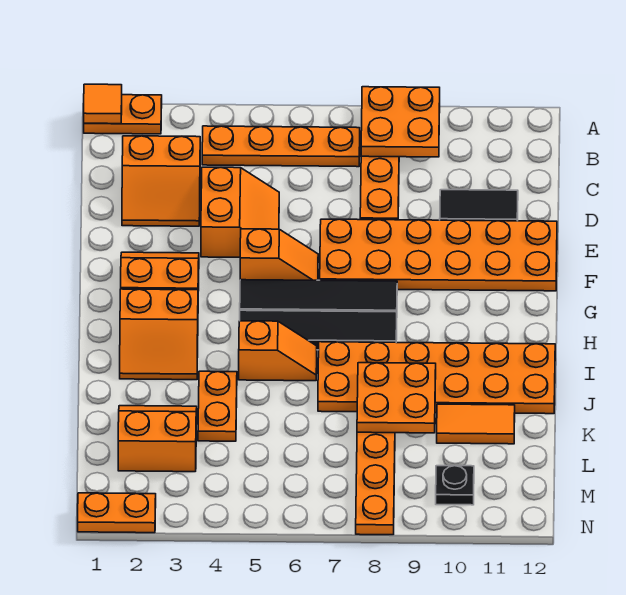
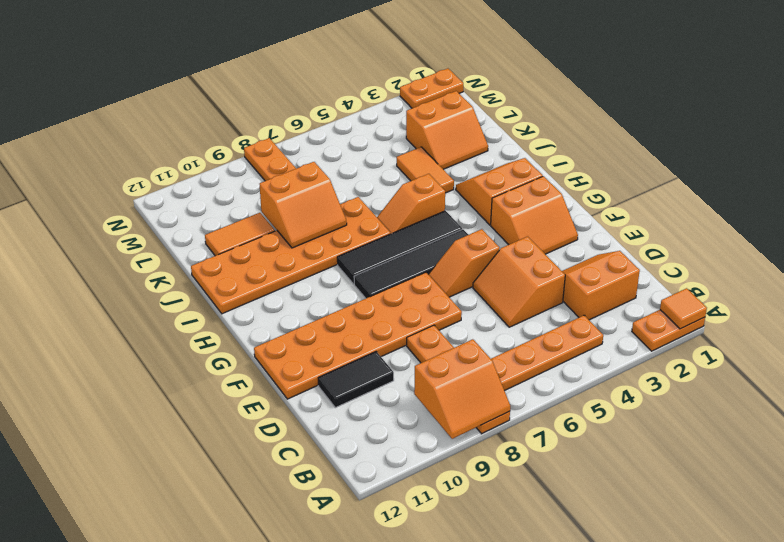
orange plate A8:B9 level 2 -> orange slope A8:B9 level 2 top B
orange plate J4:K4 level 1 -> orange tile J4:K4 level 1
orange plate J8:K9 level 2 -> orange slope J8:K9 level 2 top K
black plate M10 level 1 -> none

